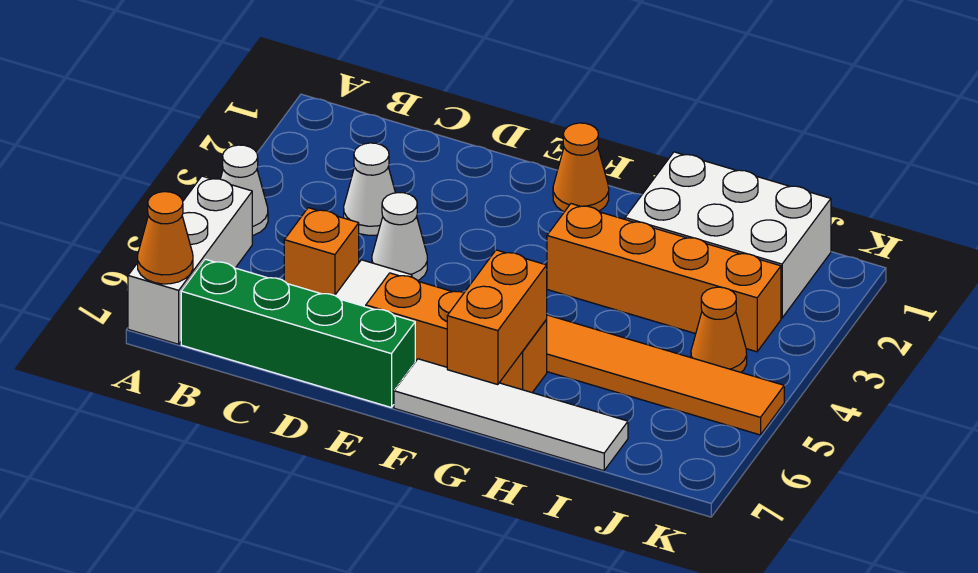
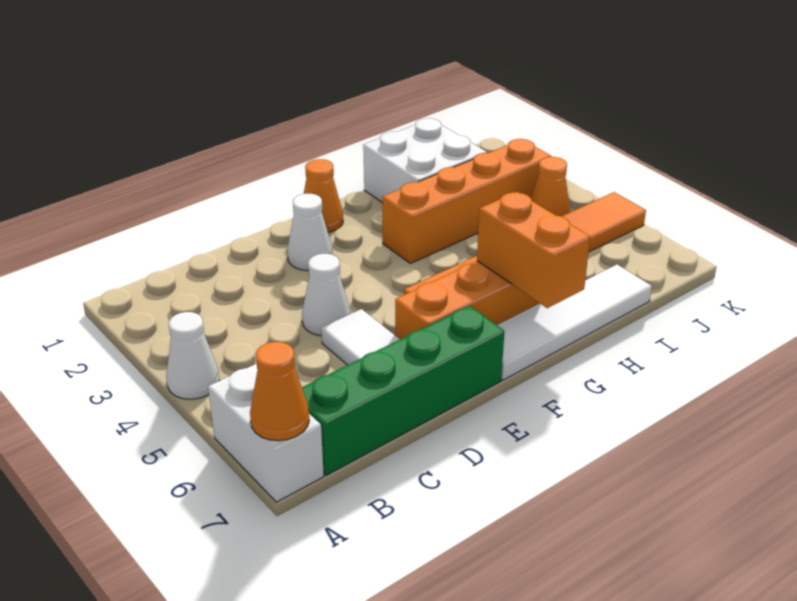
white brick A5:A7 level 1 -> white brick A6:A7 level 1
white cone C3 level 1 -> white cone E2 level 1
orange brick C5 level 1 -> none
white brick H1:J2 level 1 -> white brick H1:I2 level 1

